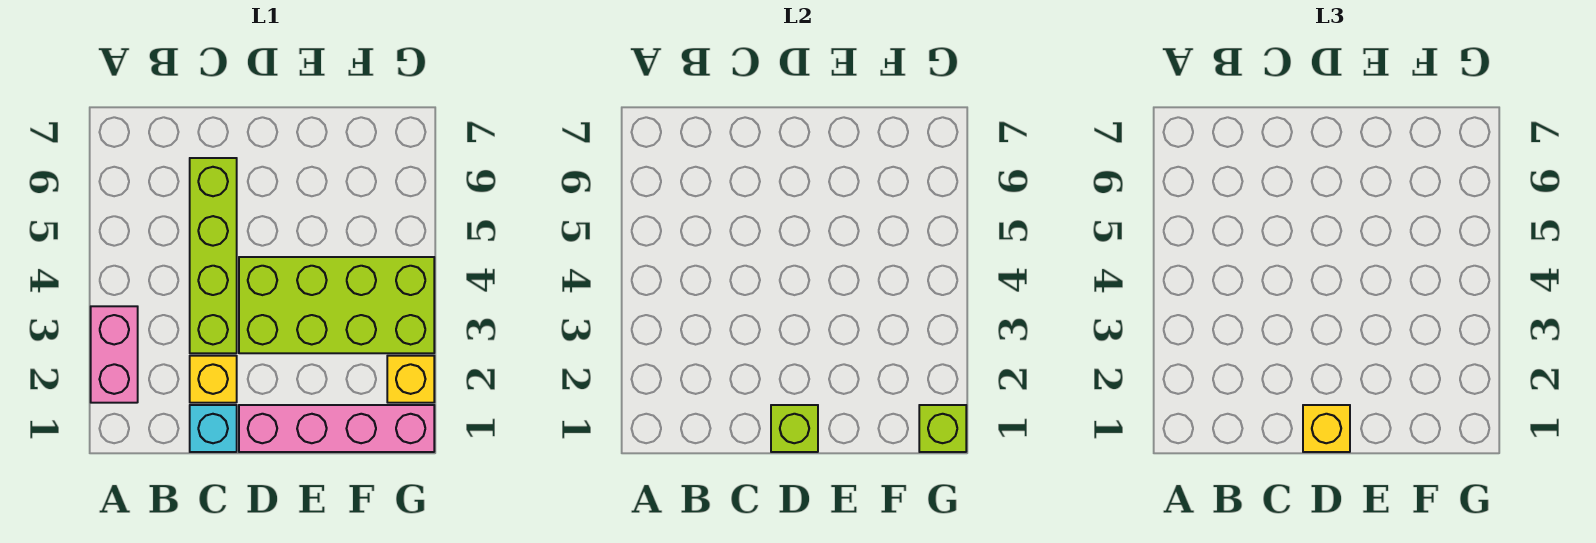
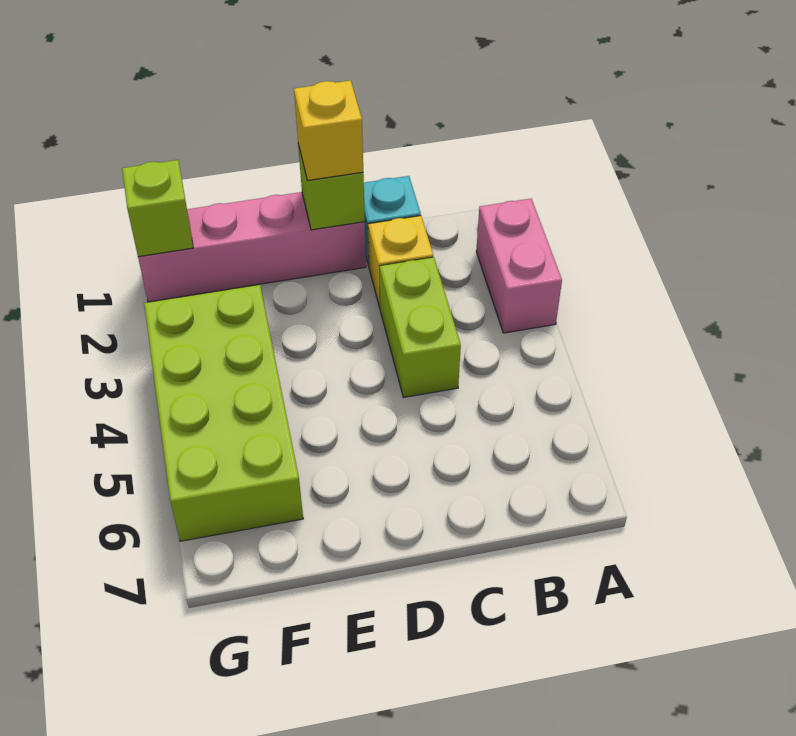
lime brick C3:C6 level 1 -> lime brick C3:C4 level 1
lime brick D3:G4 level 1 -> lime brick F3:G6 level 1
yellow brick G2 level 1 -> none

